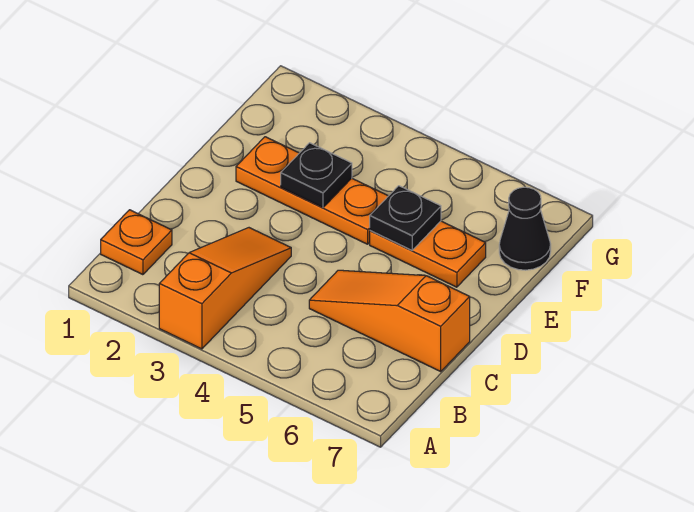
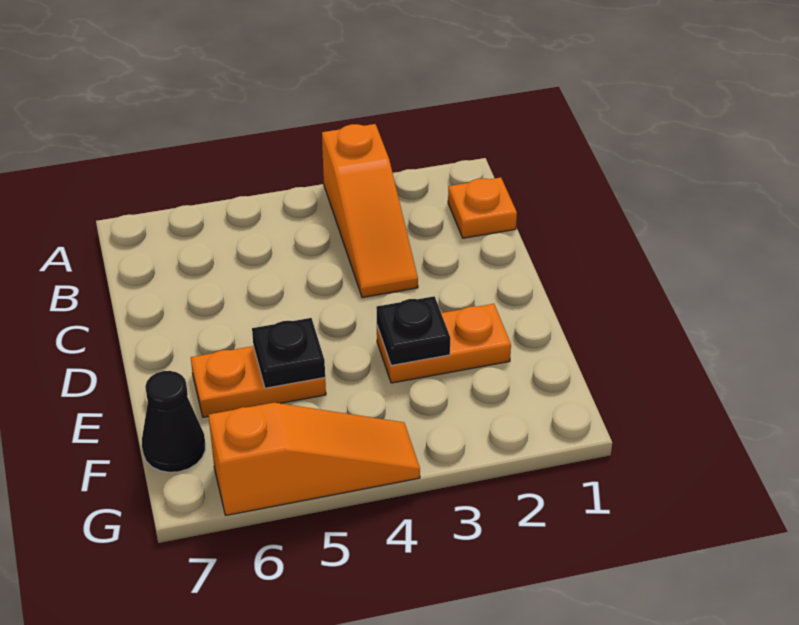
orange slope C5:C7 level 1 top 7 -> orange slope G4:G6 level 1 top 6
orange plate E2:E4 level 1 -> orange plate E2:E3 level 1

